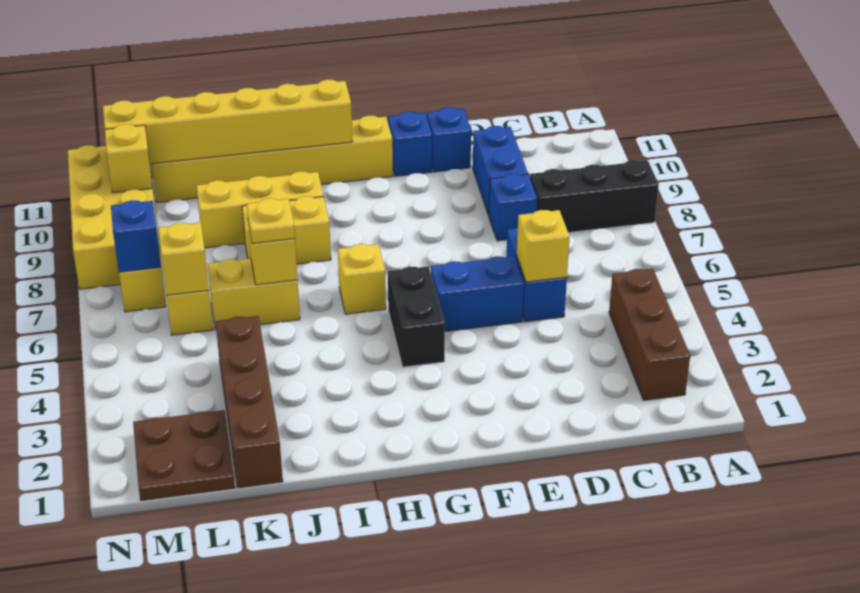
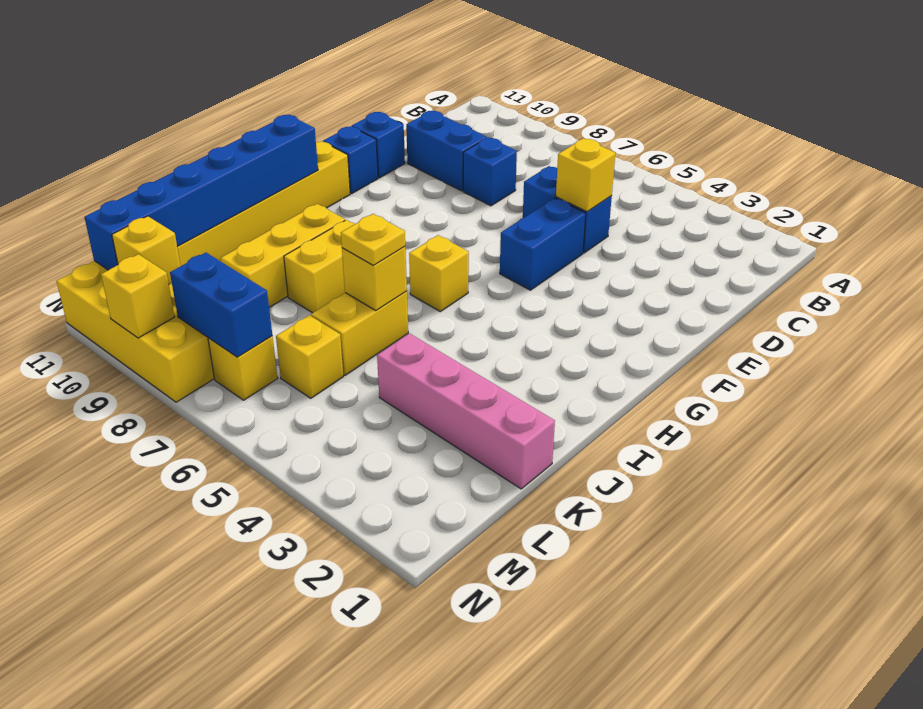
black brick A8:C8 level 1 -> none
brown brick B2:B4 level 1 -> none
black brick G4:G5 level 1 -> none
yellow brick H11:M11 level 2 -> blue brick H11:M11 level 2
brown brick K1:K4 level 1 -> pink brick K1:K4 level 1
brown plate L1:M2 level 1 -> none
yellow brick L6 level 2 -> yellow brick N9 level 2
blue brick M7 level 2 -> blue brick M7:M8 level 2

